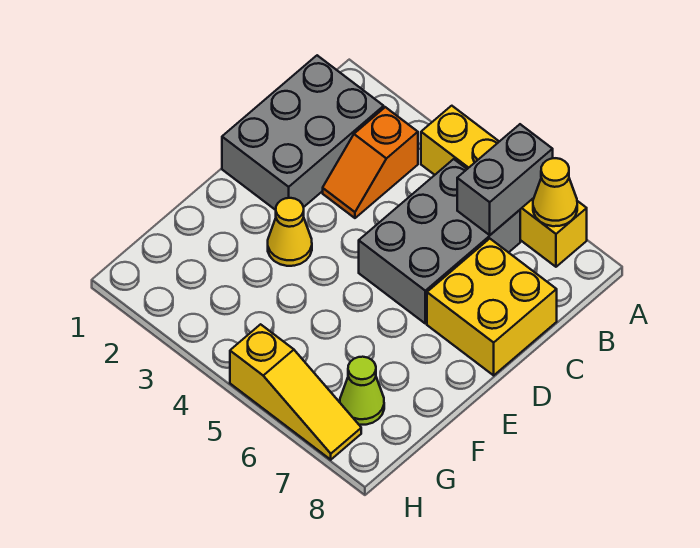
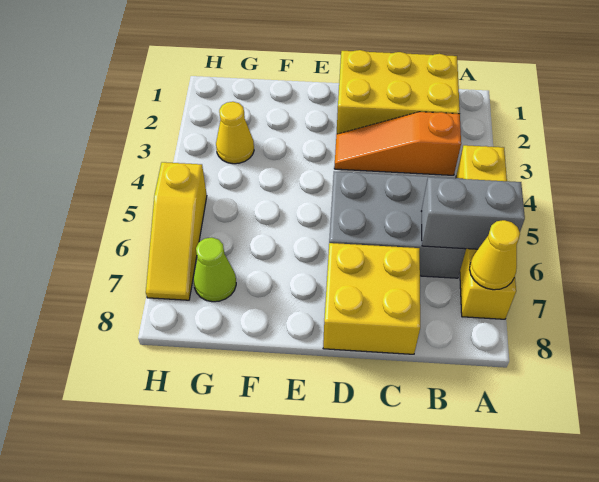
grey brick B1:D2 level 1 -> yellow brick B1:D2 level 1
orange slope B3:C3 level 1 top B -> orange slope B3:D3 level 1 top B
yellow cone E3 level 1 -> yellow cone G3 level 1

